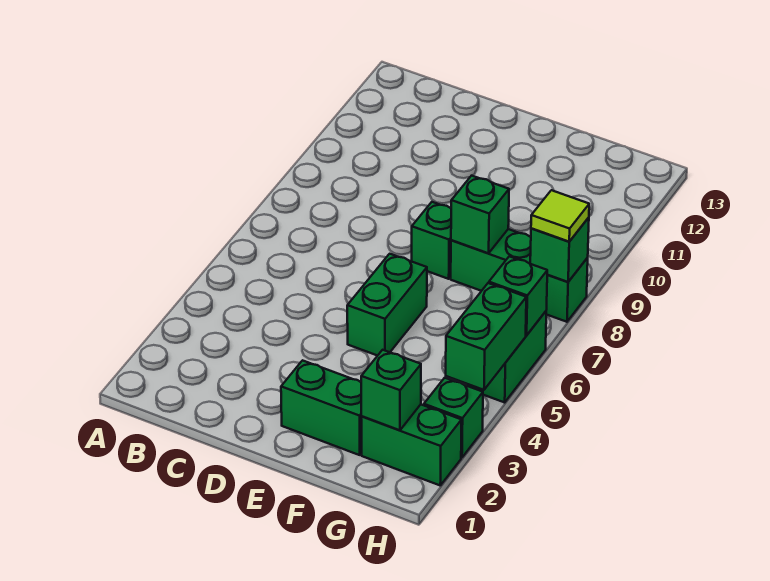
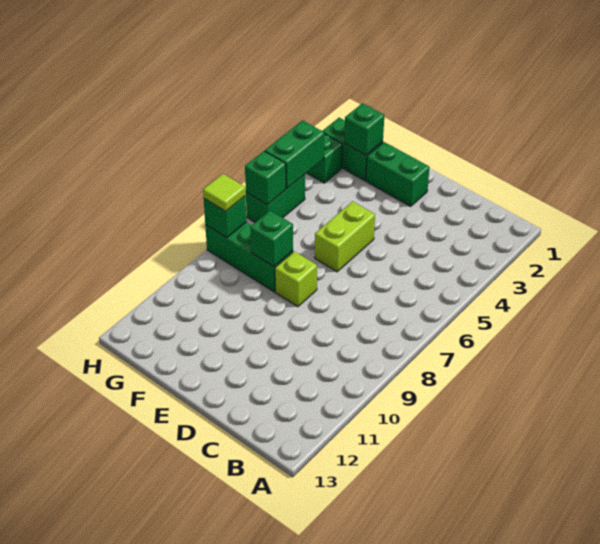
green brick E5:E6 level 1 -> lime brick E5:E6 level 1
green brick E8 level 1 -> lime brick E8 level 1

